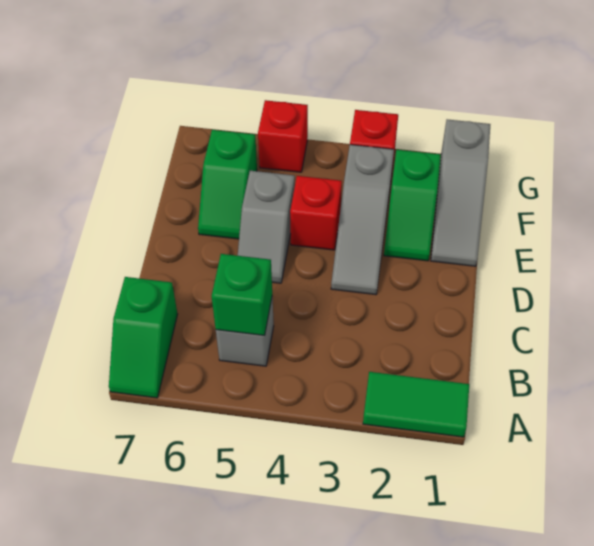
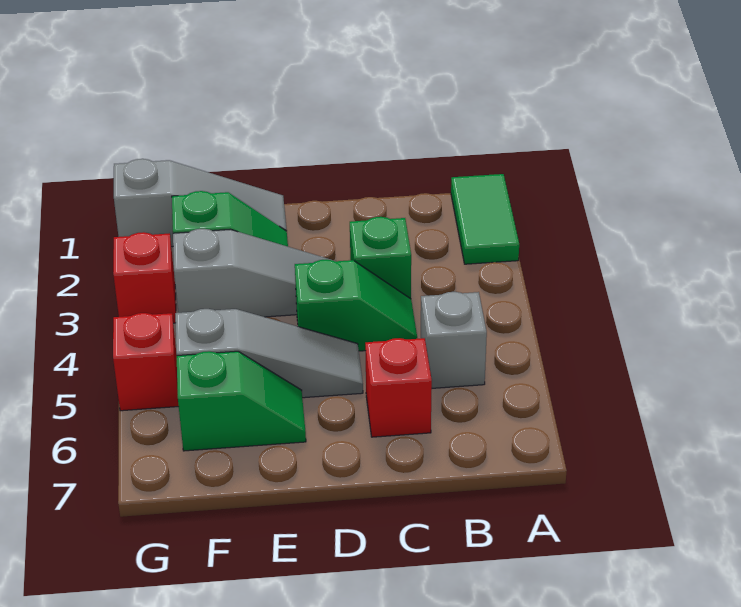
green slope A7:B7 level 1 top B -> green slope C4:D4 level 1 top D
green brick B5 level 2 -> green brick C3 level 1
grey slope D5:E5 level 1 top E -> grey slope D5:F5 level 1 top F
red brick E4 level 1 -> red brick C6 level 1

